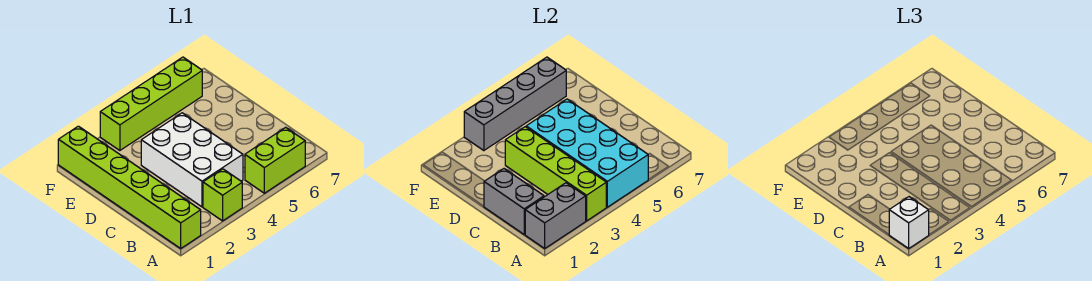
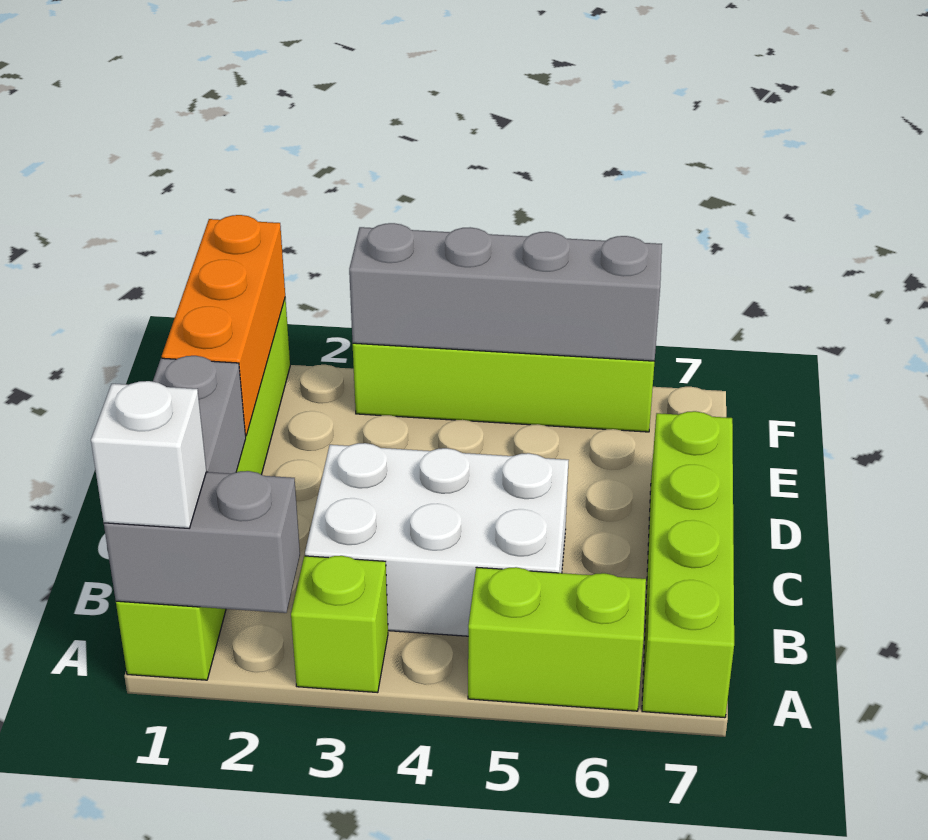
lime brick A3:D3 level 2 -> lime brick A7:D7 level 1
cyan brick A4:D5 level 2 -> none
white brick B3:D4 level 1 -> white brick B3:C5 level 1
none -> orange brick D1:F1 level 2

